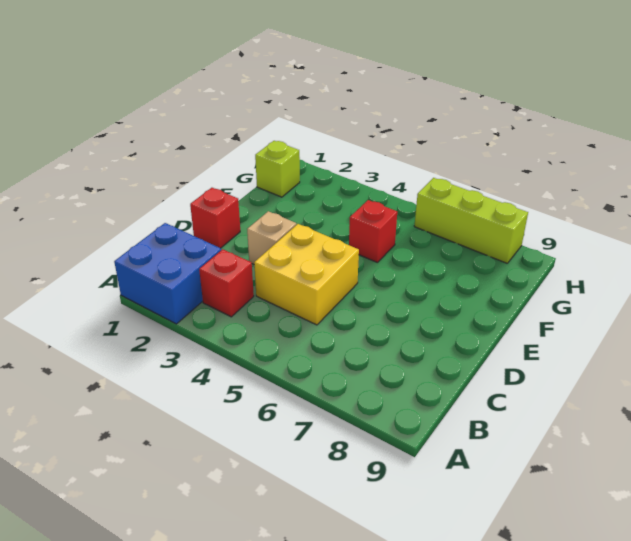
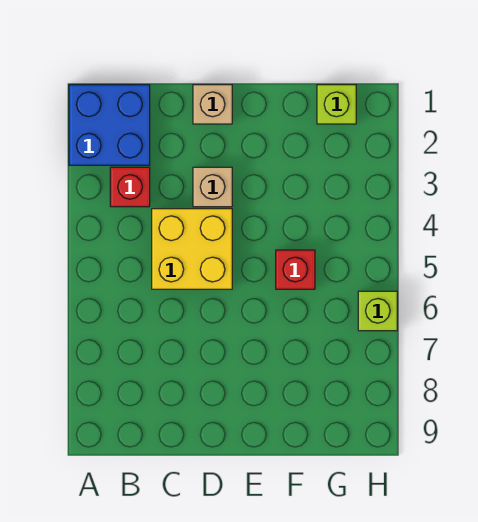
red brick D1 level 1 -> tan brick D1 level 1
lime brick H6:H8 level 1 -> lime brick H6 level 1

